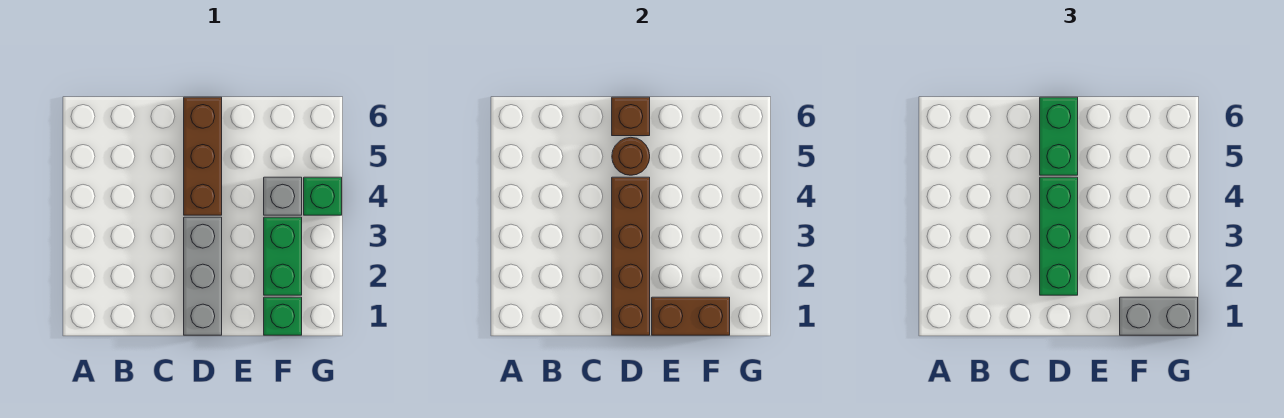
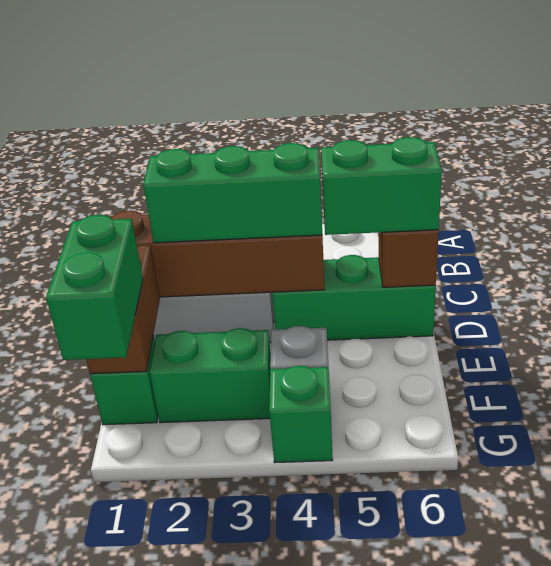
brown brick D4:D6 level 1 -> green brick D4:D6 level 1
brown round brick D5 level 2 -> none
grey brick F1:G1 level 3 -> green brick F1:G1 level 3

